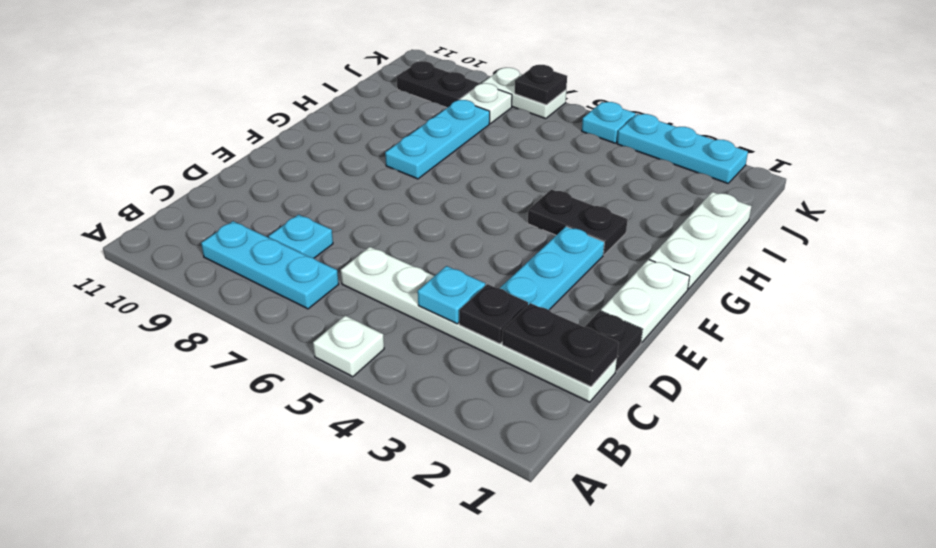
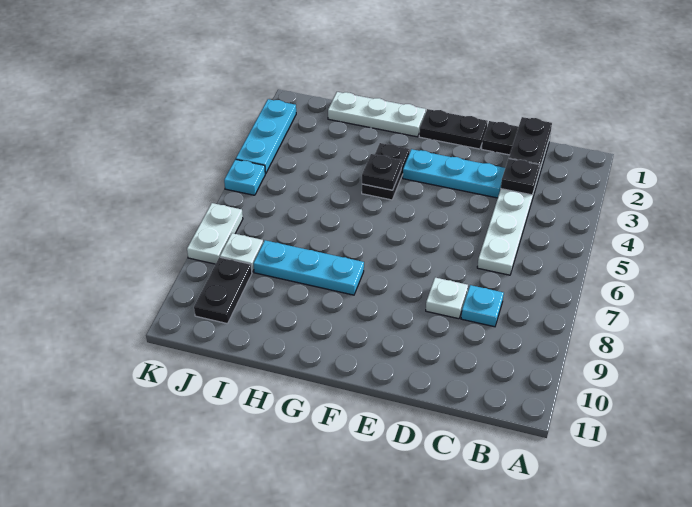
white plate A5 level 1 -> white plate D8 level 1
cyan plate B7:B9 level 1 -> none
cyan plate C4 level 2 -> none
white plate E1:F1 level 1 -> black plate E1:F1 level 1
black plate K7 level 2 -> black plate G4 level 2

